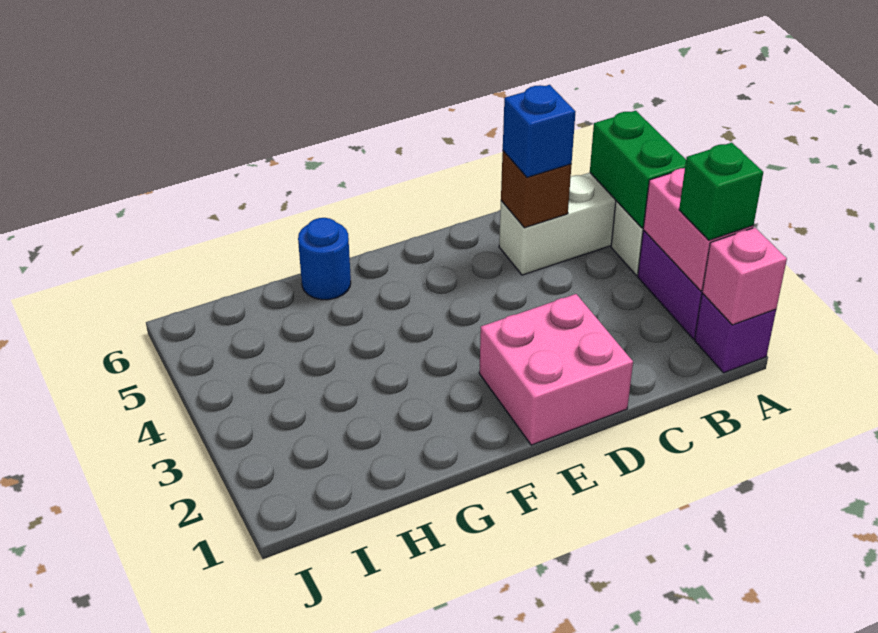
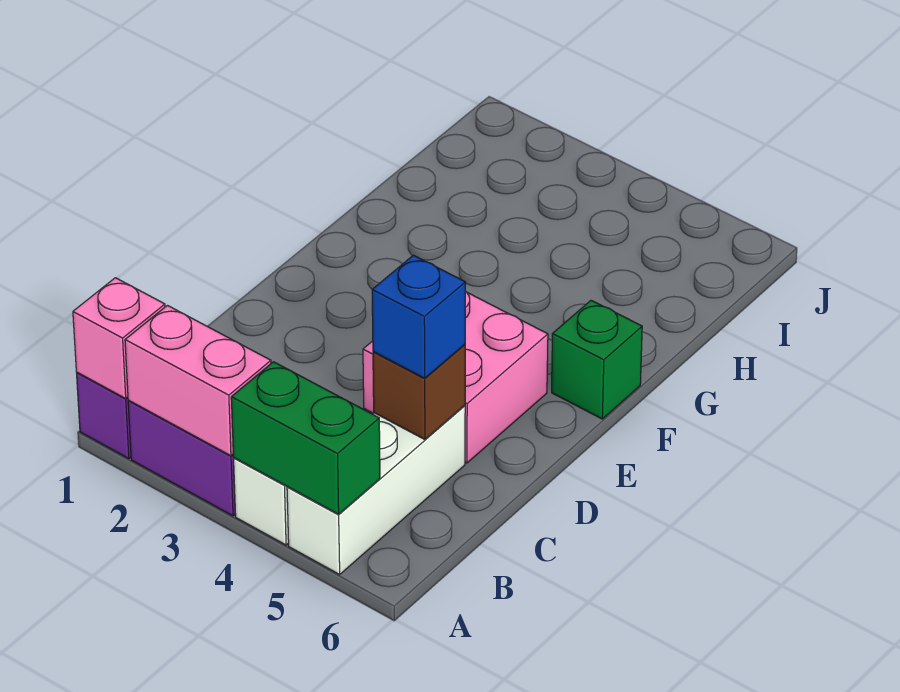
green brick A2 level 3 -> green brick F6 level 1
pink brick D1:E2 level 1 -> pink brick D4:E5 level 1
blue round brick G6 level 1 -> none

